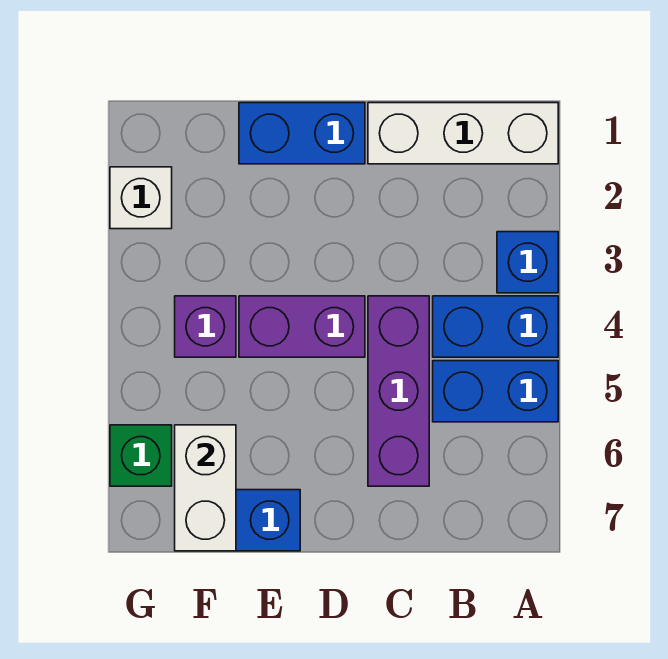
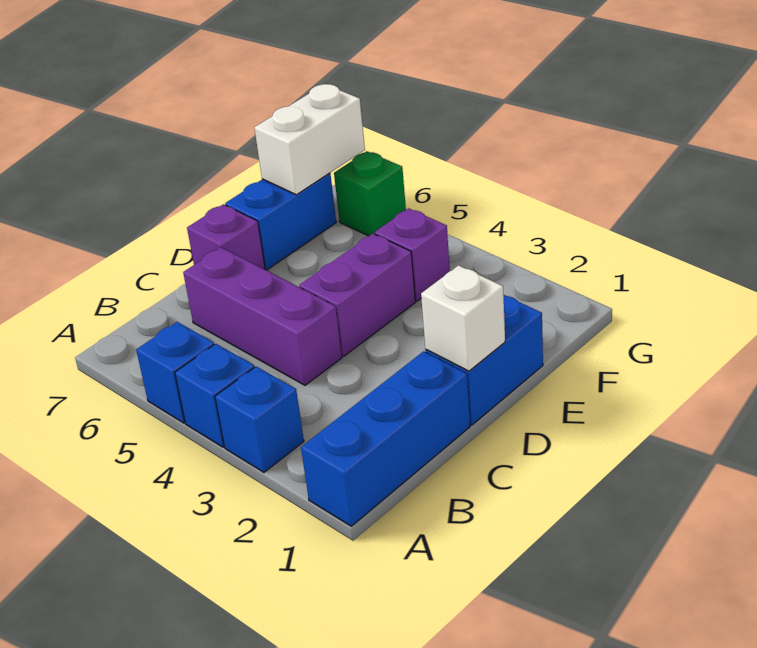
white brick A1:C1 level 1 -> blue brick A1:C1 level 1
blue brick A4:B4 level 1 -> blue brick A4 level 1
blue brick A5:B5 level 1 -> blue brick A5 level 1
none -> purple brick D7 level 1
white brick F6:F7 level 2 -> white brick F7:G7 level 2
white brick G2 level 1 -> white brick D1 level 2

